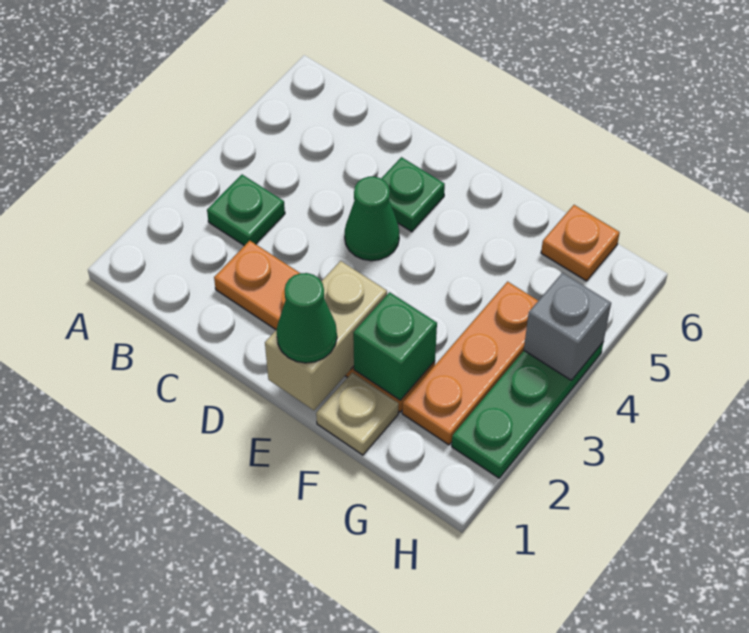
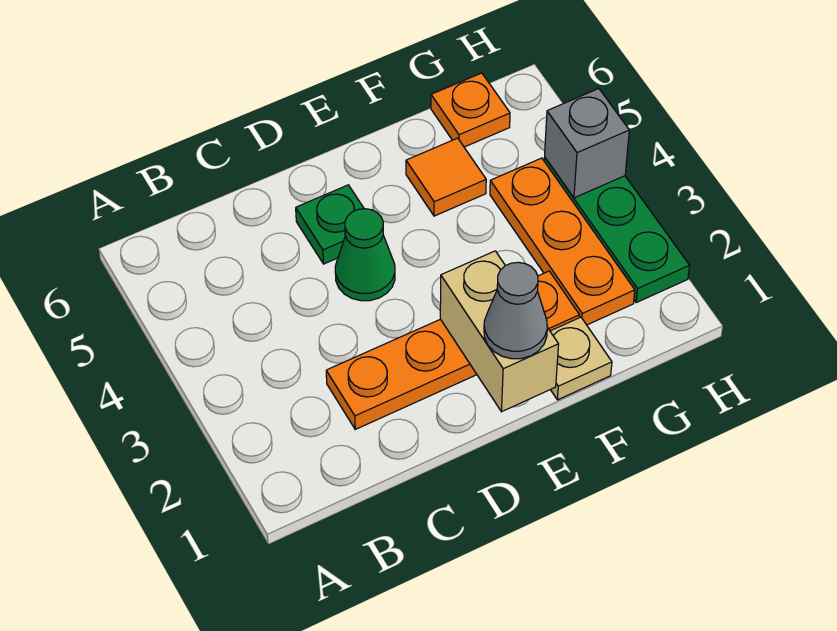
green plate B3 level 1 -> none
green cone E1 level 3 -> grey cone E1 level 3
green brick F2 level 2 -> none
none -> orange tile F5 level 1

